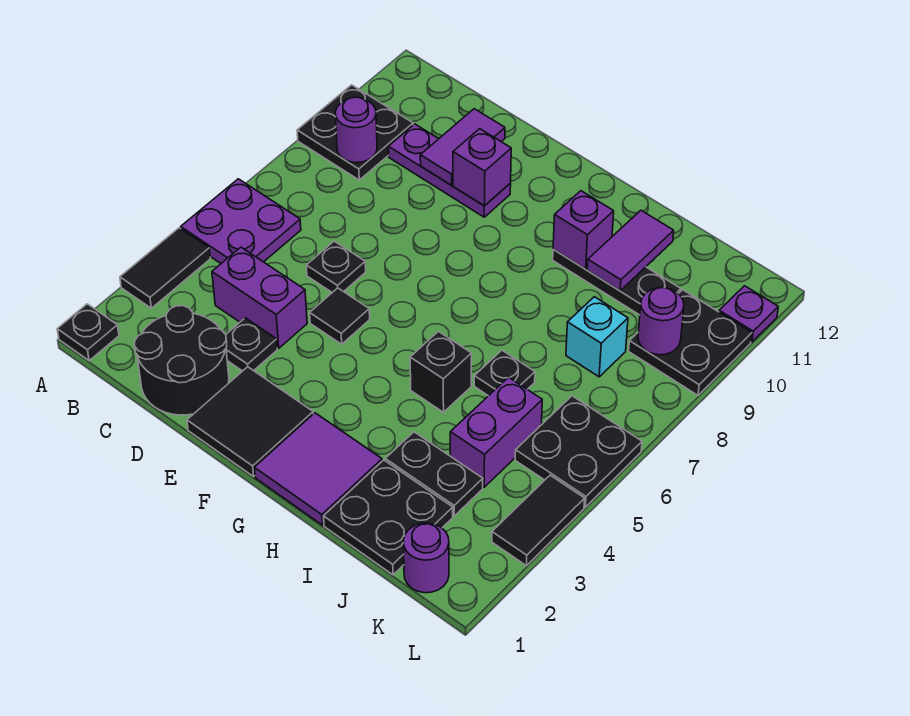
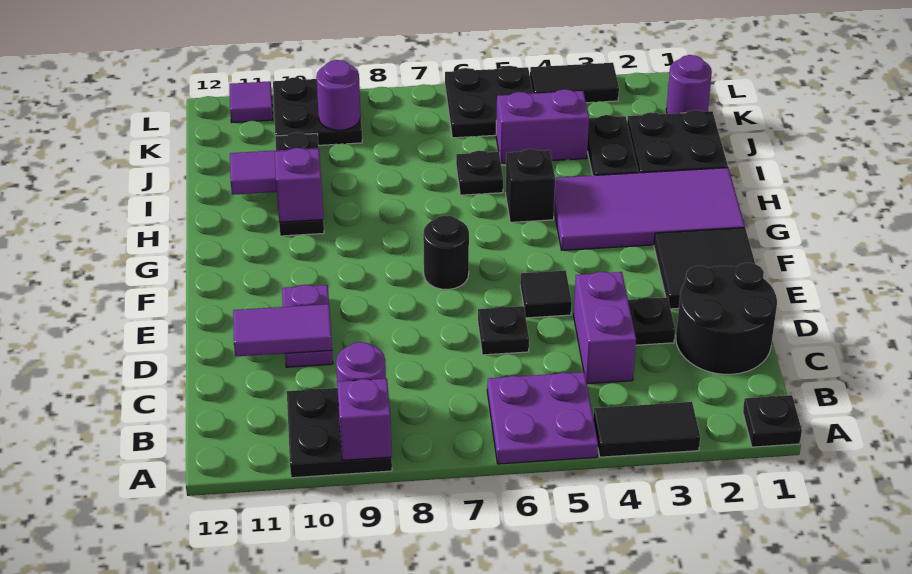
purple plate C10:E10 level 1 -> purple plate D10:E10 level 1
purple brick E10 level 2 -> purple brick A9 level 2
none -> black round brick F7 level 1
purple tile G1:H2 level 1 -> purple tile G1:H4 level 1
cyan brick J8 level 1 -> none
purple plate L11 level 1 -> purple tile L11 level 1

